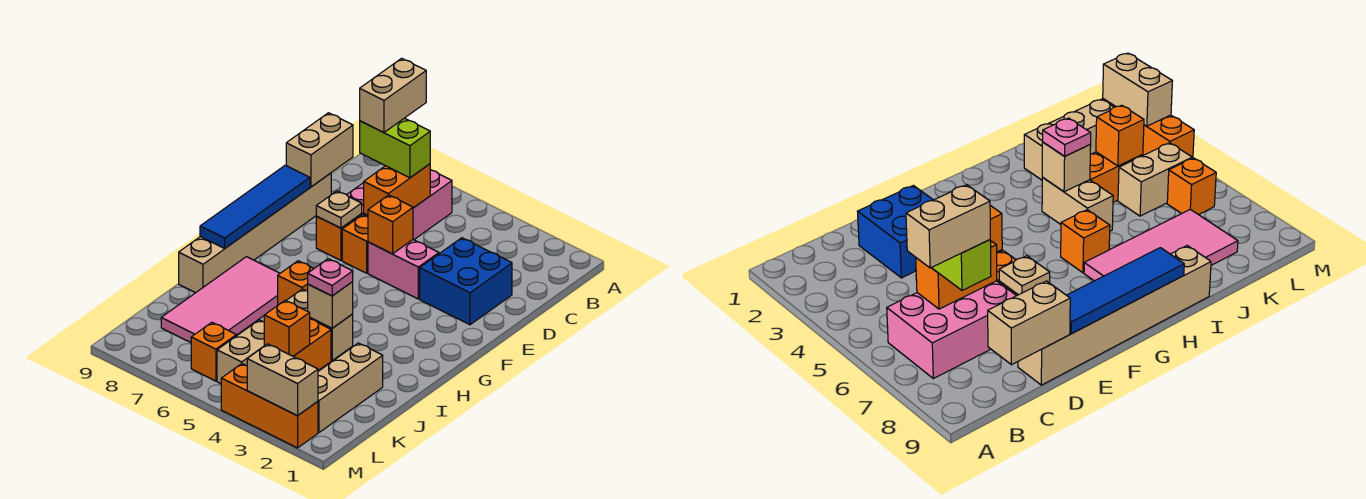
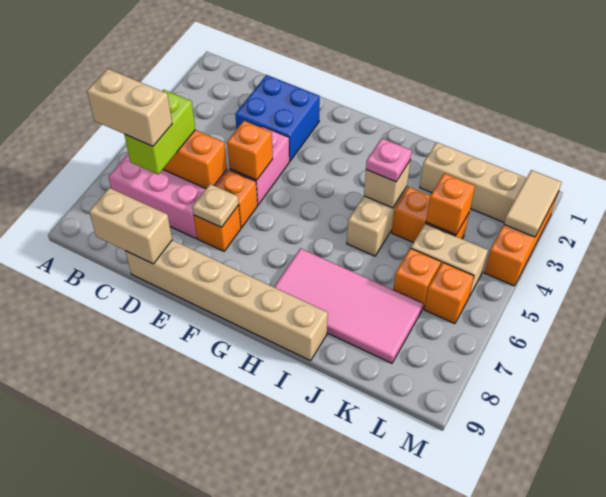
blue tile E9:H9 level 2 -> none
orange brick H6 level 1 -> orange brick K6 level 1
tan brick M2:M3 level 2 -> tan tile M2:M3 level 2

